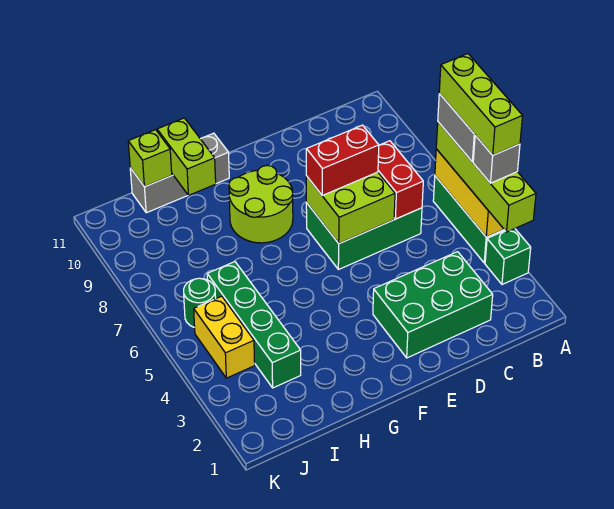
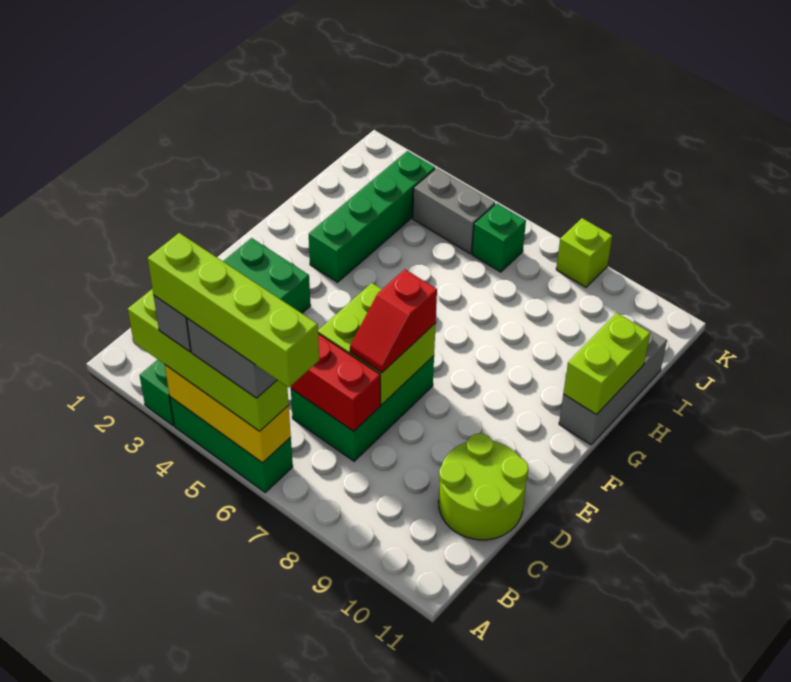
lime brick A4:A6 level 5 -> lime brick A4:A7 level 5
red brick D7:E7 level 3 -> red slope D7:E7 level 3 top E
lime round brick F8:G9 level 1 -> lime round brick C10:D11 level 1
lime brick H10:H11 level 2 -> lime brick G11:H11 level 2
green brick I3:I6 level 1 -> green brick G3:J3 level 1
lime brick I11 level 2 -> lime brick K8 level 1
yellow brick J4:J5 level 1 -> grey brick J4:J5 level 1
green round brick J6 level 1 -> green brick J6 level 1

